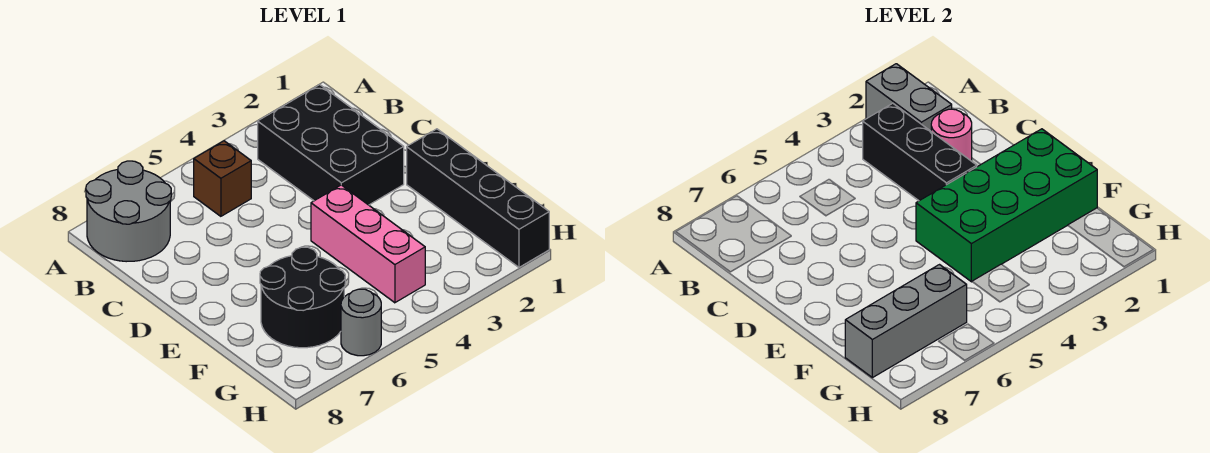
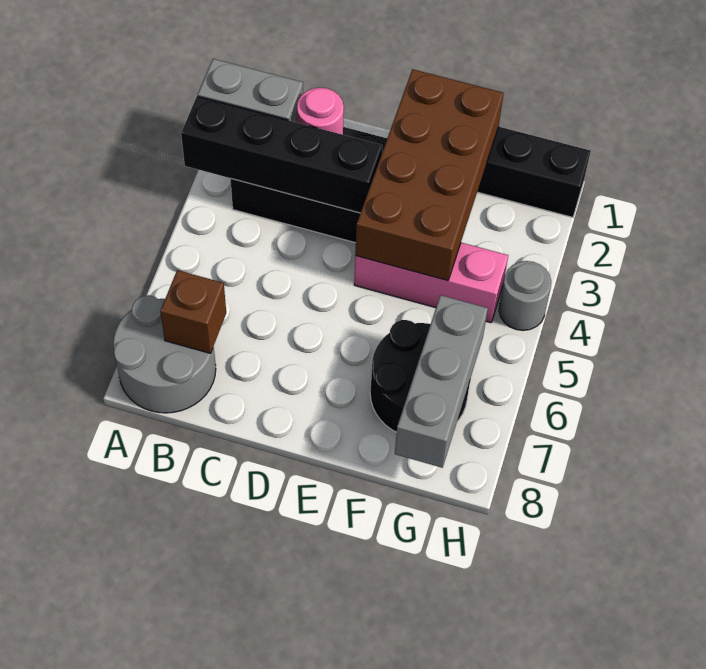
black brick B3:D3 level 2 -> black brick A3:D3 level 2
brown brick B5 level 1 -> brown brick B7 level 2
green brick E1:F4 level 2 -> brown brick E1:F4 level 2
grey round brick H6 level 1 -> grey round brick H4 level 1

